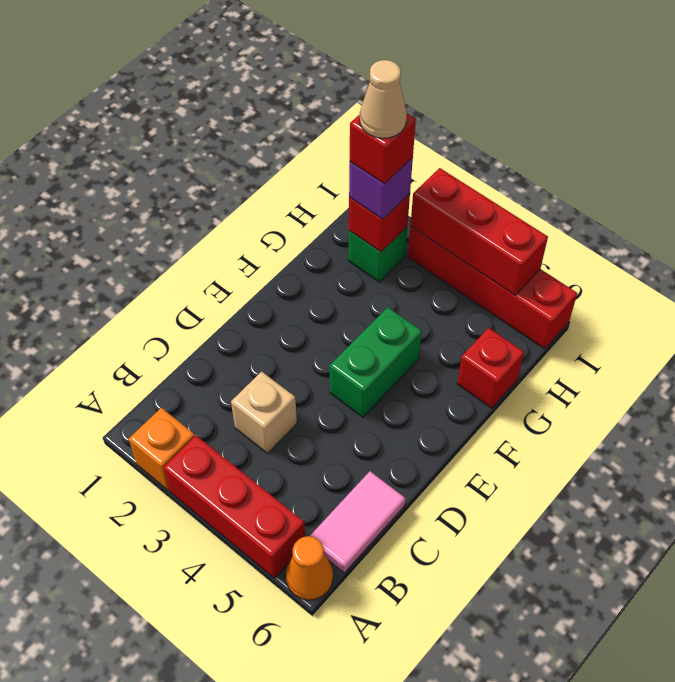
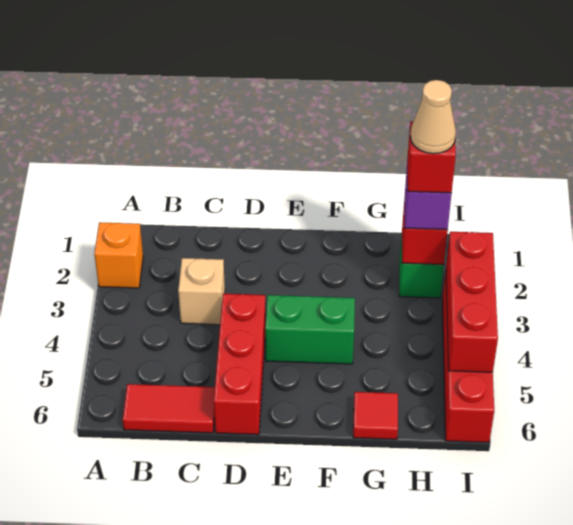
red brick A3:A5 level 1 -> red brick D4:D6 level 1
orange cone A6 level 1 -> none
pink tile B6:C6 level 1 -> red tile B6:C6 level 1
red brick G6 level 1 -> red tile G6 level 1

